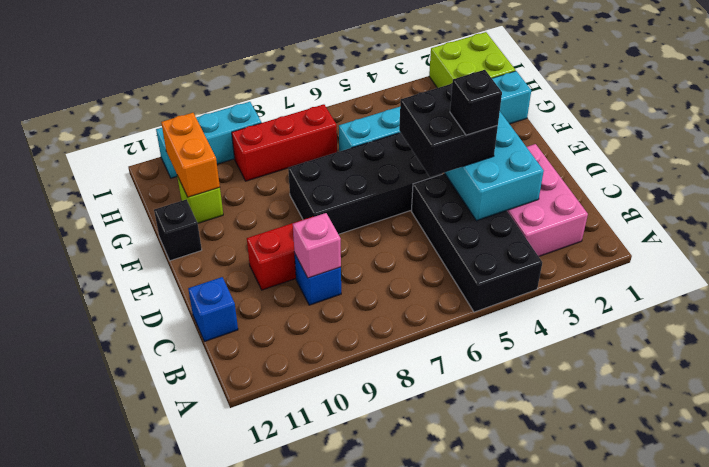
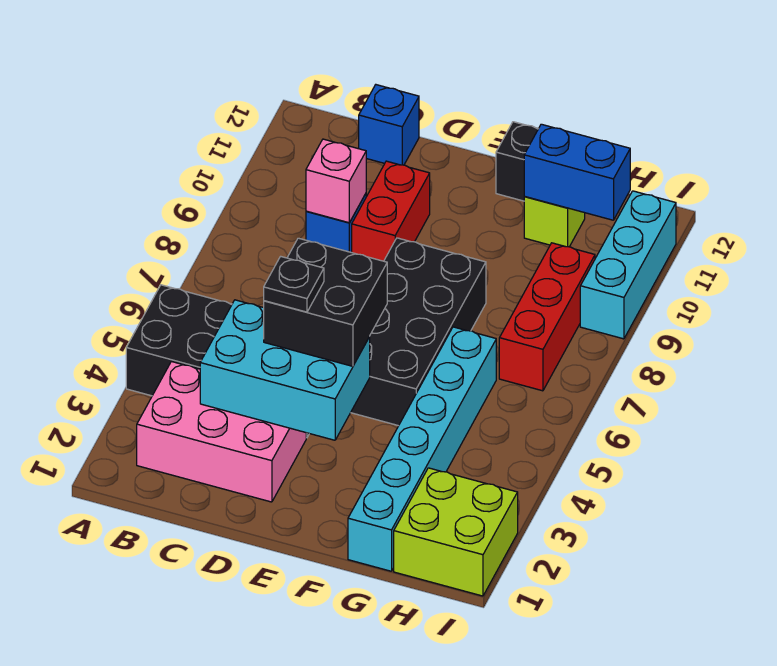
black brick D4 level 4 -> black plate D4 level 4
orange brick G11:H11 level 2 -> blue brick G11:H11 level 2

